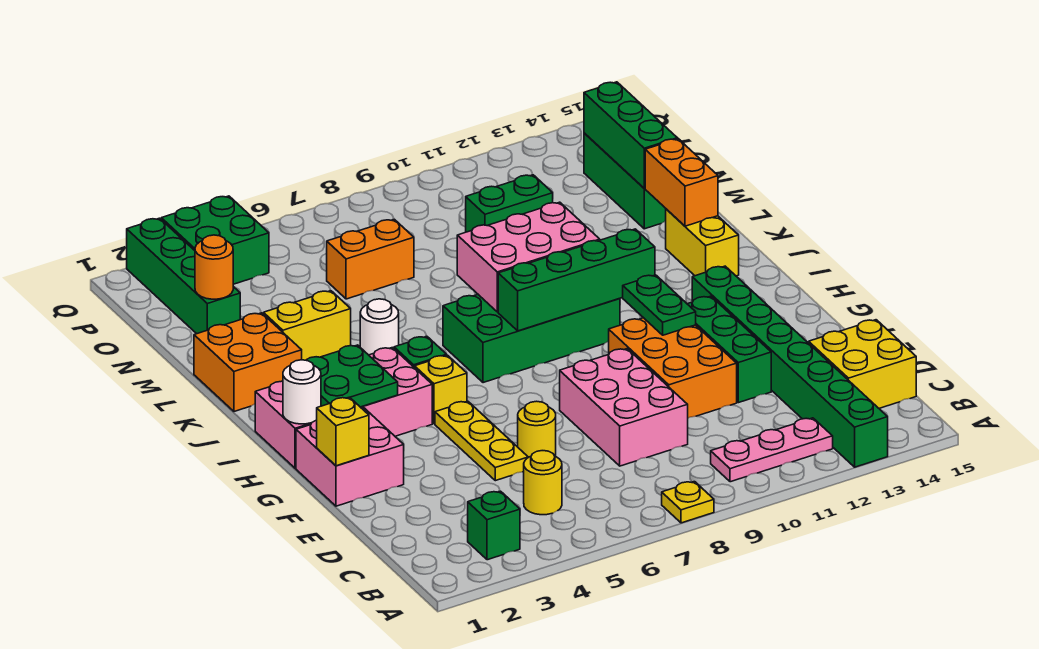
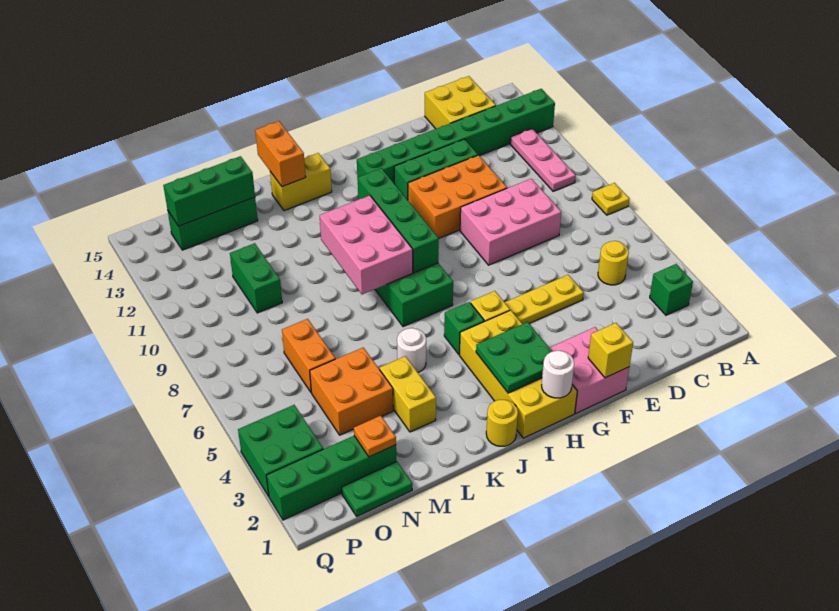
yellow round brick E6 level 1 -> yellow round brick J1 level 1
green plate G11:H11 level 2 -> green plate N1:O1 level 1
pink brick H1:I4 level 1 -> yellow brick H1:I4 level 1
orange brick K1:L2 level 1 -> orange brick M4:N5 level 1
orange brick K14:L14 level 2 -> orange brick K14:K15 level 2
orange round brick N2 level 2 -> orange plate N2 level 2

